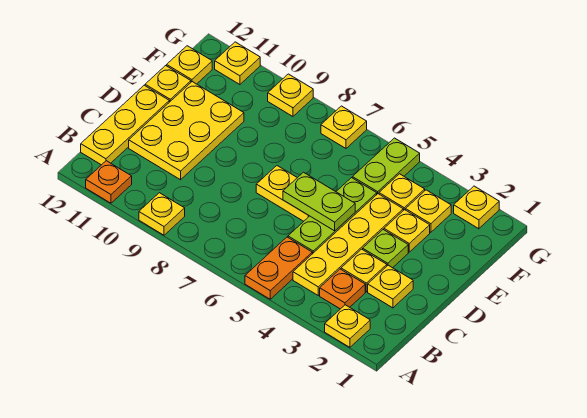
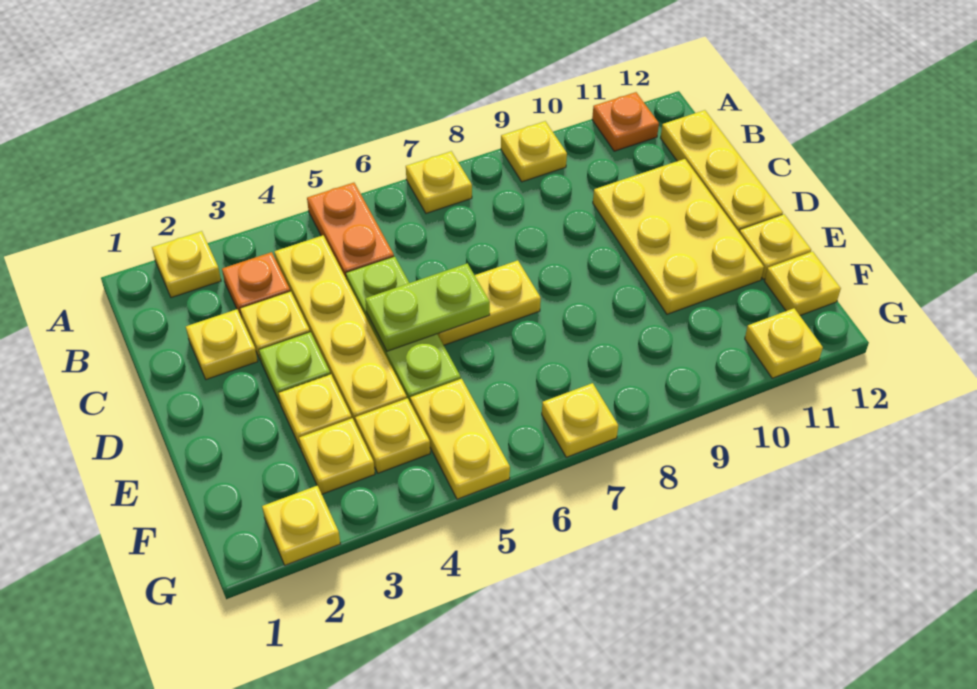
lime plate F5:G5 level 1 -> yellow plate F5:G5 level 1
yellow plate G9 level 1 -> yellow plate A7 level 1

